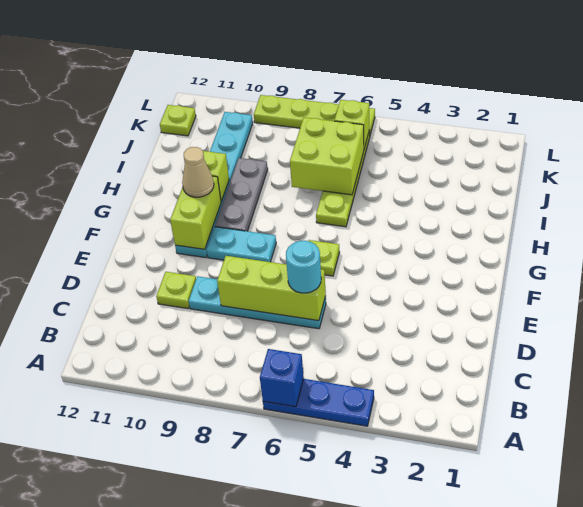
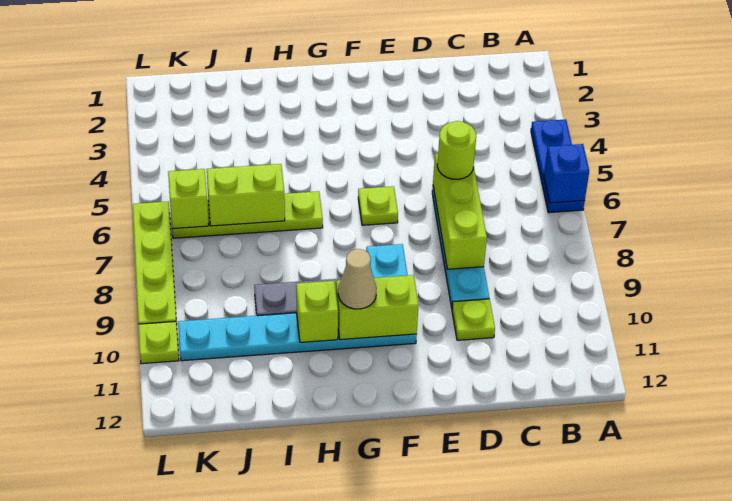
cyan round brick D6 level 3 -> lime round brick D6 level 3
lime brick I6:J7 level 2 -> lime brick I6:J6 level 2
lime plate K12 level 1 -> lime plate L10 level 1

